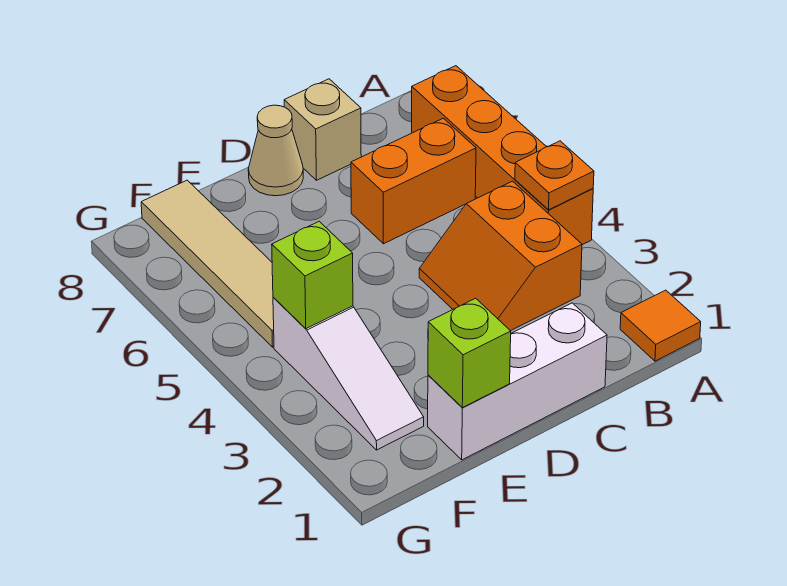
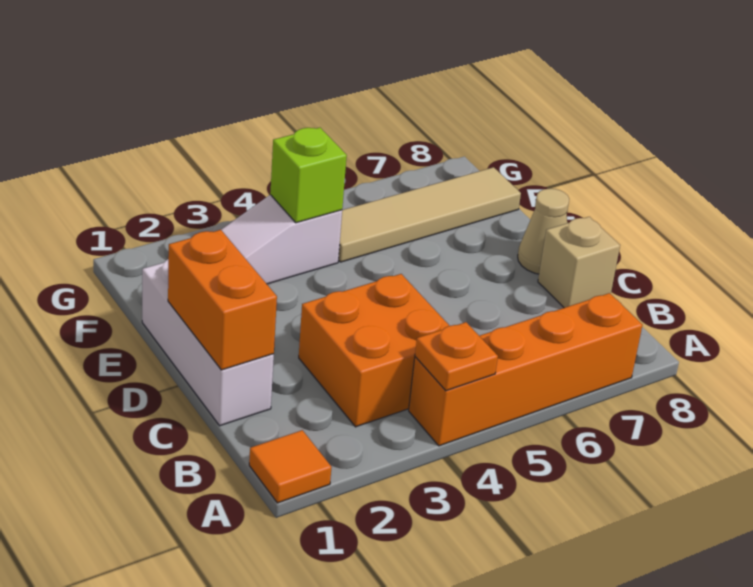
orange slope B3:C4 level 1 top B -> orange brick B3:C4 level 1
orange brick B6:C6 level 1 -> orange brick C1:D1 level 2
lime brick E1 level 2 -> none

